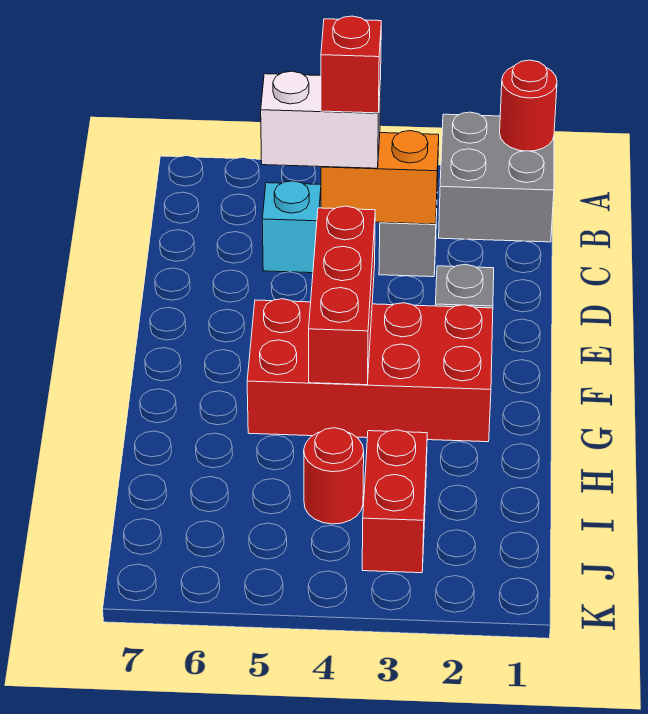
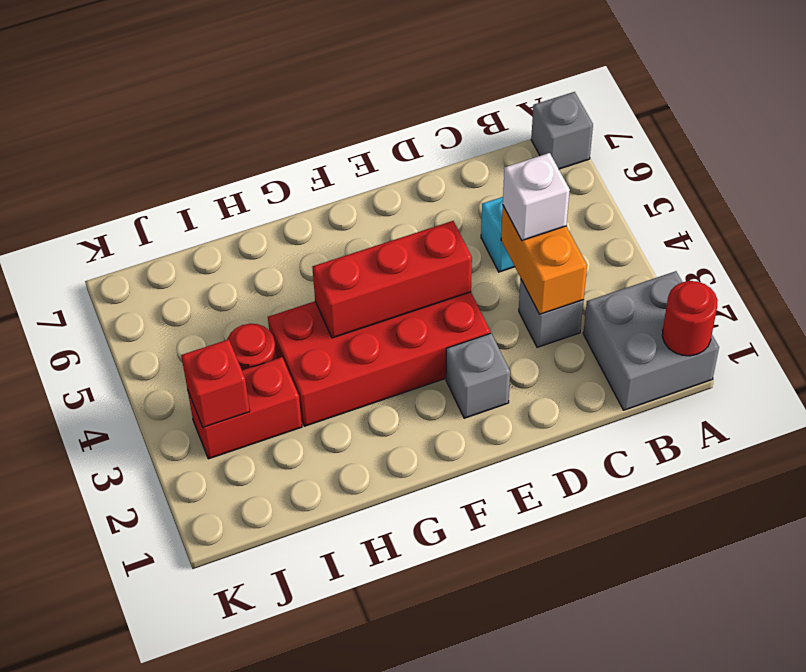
none -> grey brick A7 level 1
white brick C4:C5 level 3 -> white brick C4 level 3
red brick C4 level 4 -> red brick J3 level 2
red brick F2:G5 level 1 -> red brick E3:H4 level 1

